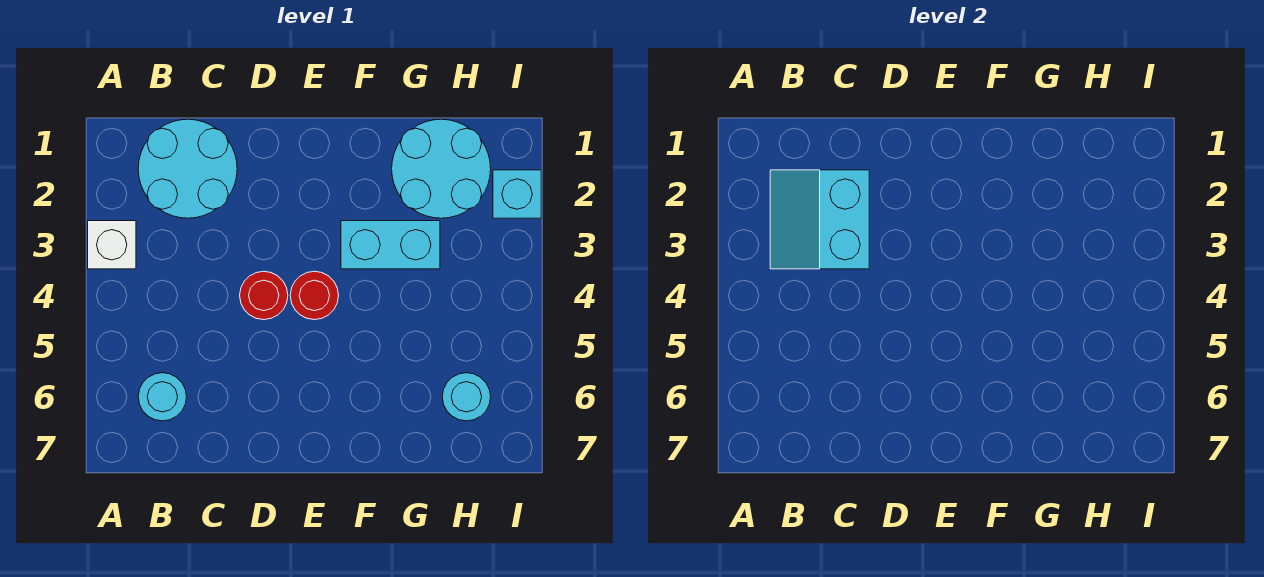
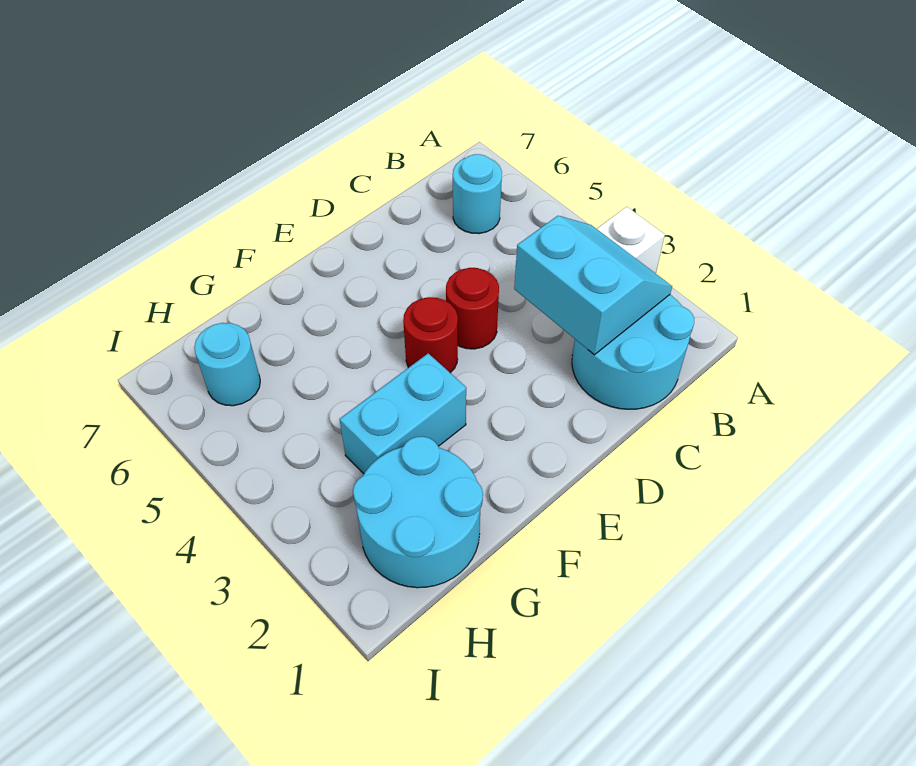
cyan brick I2 level 1 -> none

